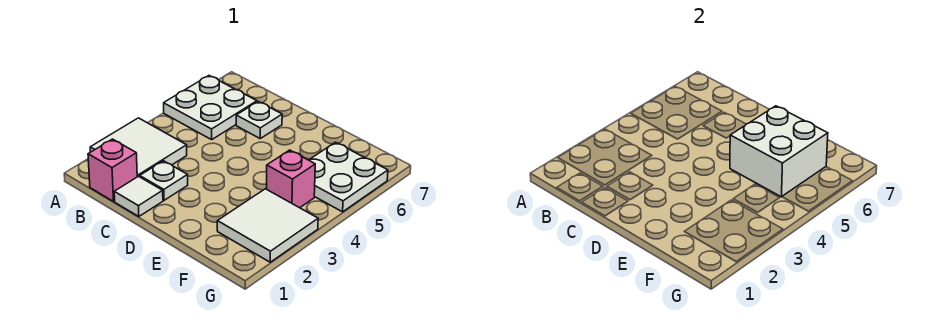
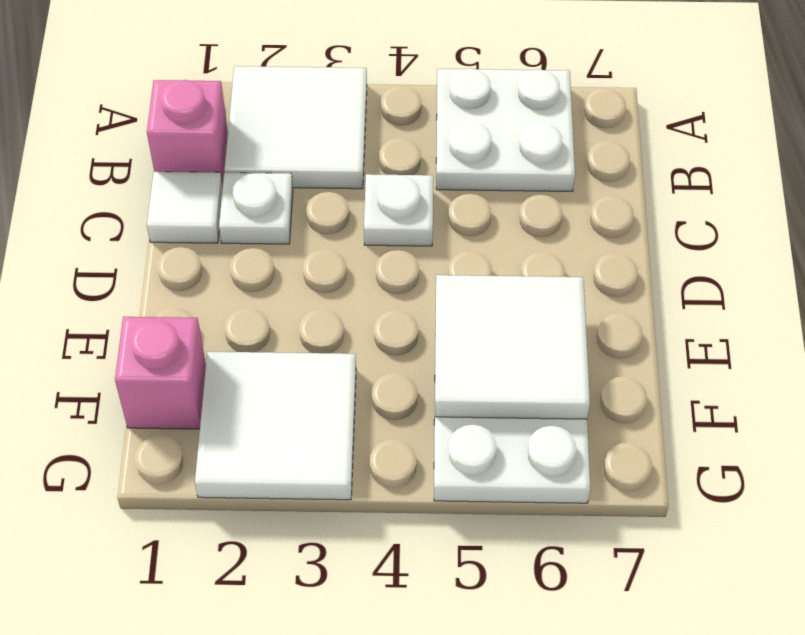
white plate C6 level 1 -> white plate C4 level 1
white brick E5:F6 level 2 -> white tile E5:F6 level 2
pink brick F4 level 1 -> pink brick F1 level 1

